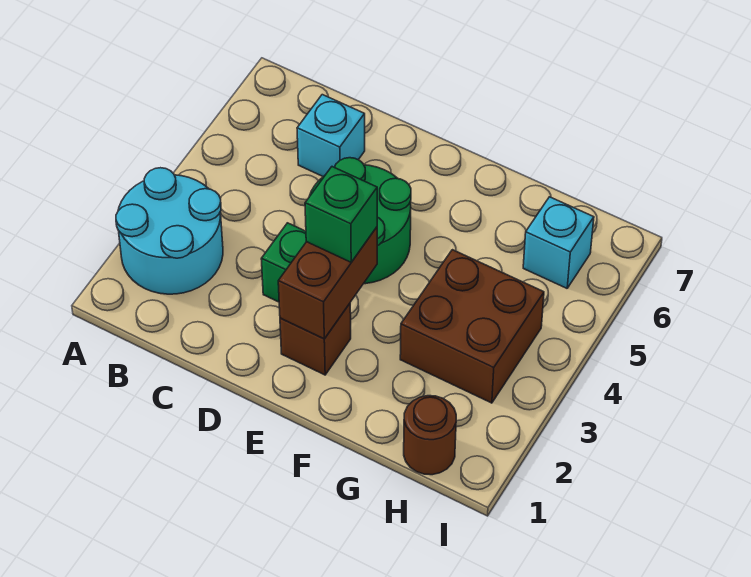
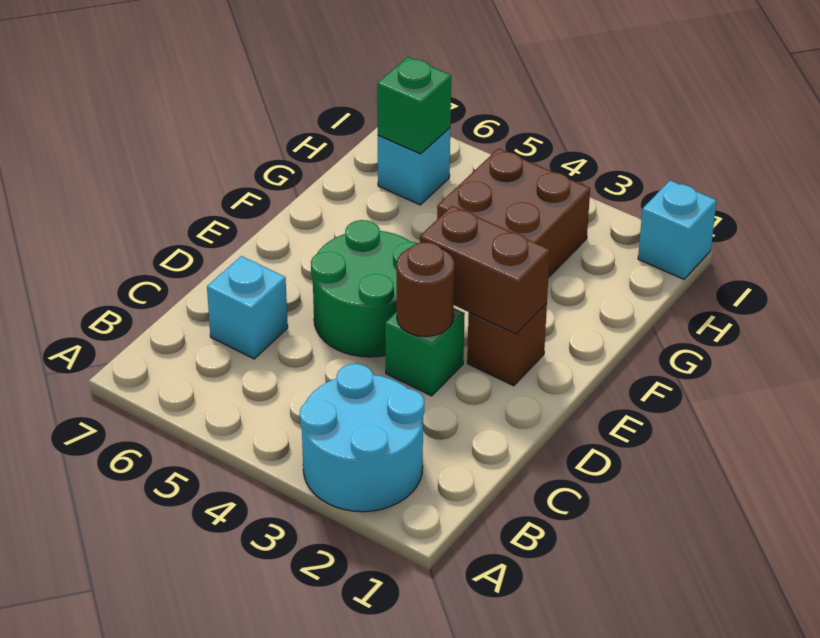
green brick E3 level 3 -> green brick H6 level 2
brown round brick H1 level 1 -> brown round brick D3 level 2
none -> cyan brick I1 level 1

